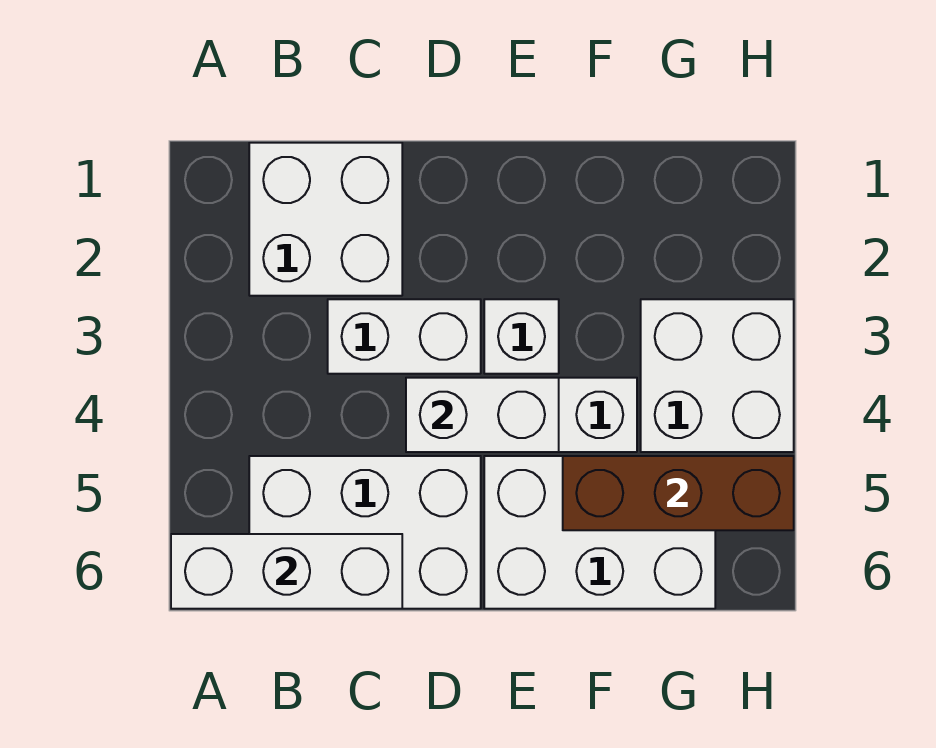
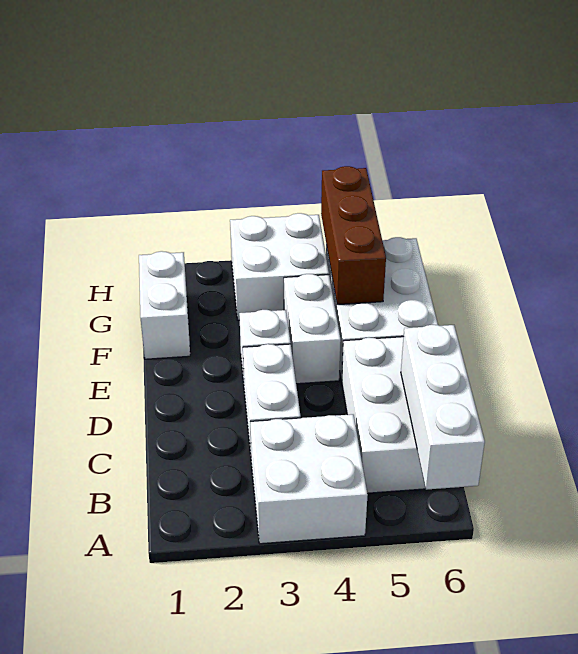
white brick B1:C2 level 1 -> white brick A3:B4 level 1
white brick D4:E4 level 2 -> white brick F1:G1 level 1

